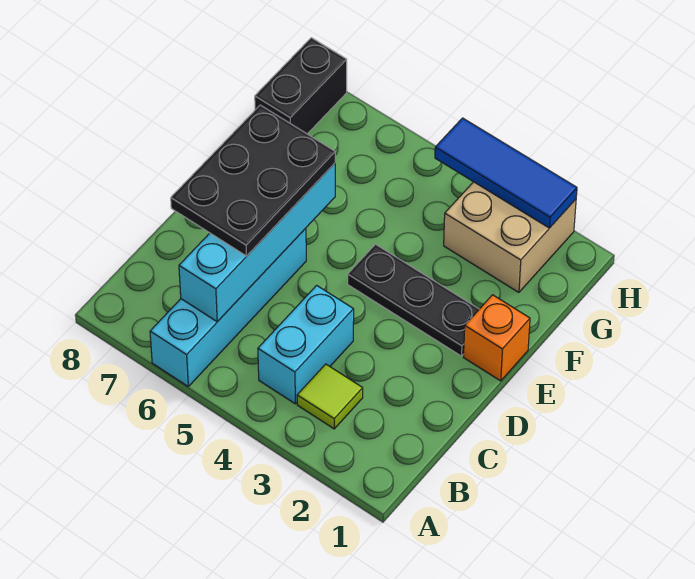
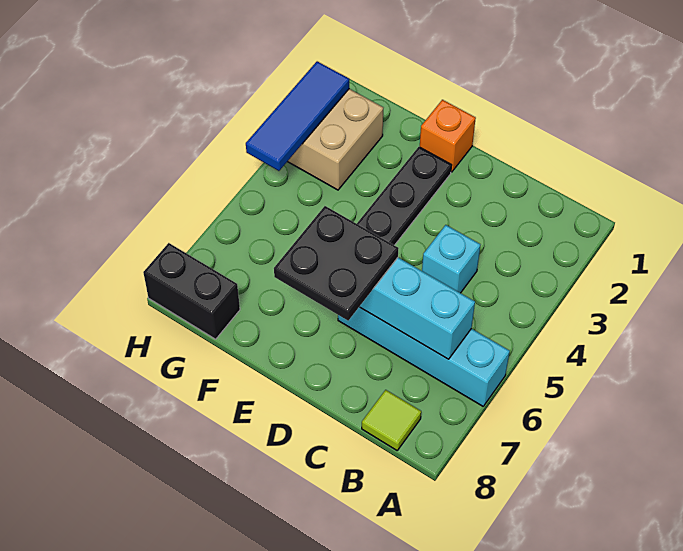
lime tile B3 level 1 -> lime tile B8 level 1
cyan brick B4:C4 level 1 -> cyan brick C4 level 1
black plate C6:E7 level 3 -> black plate D6:E7 level 3

